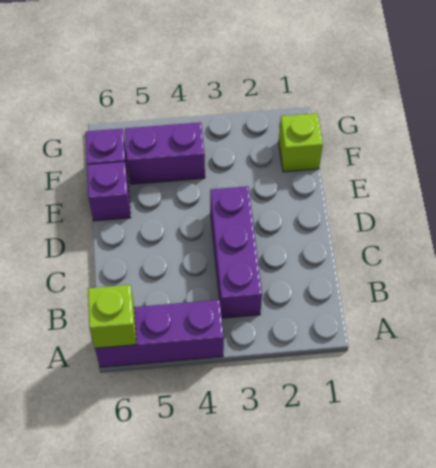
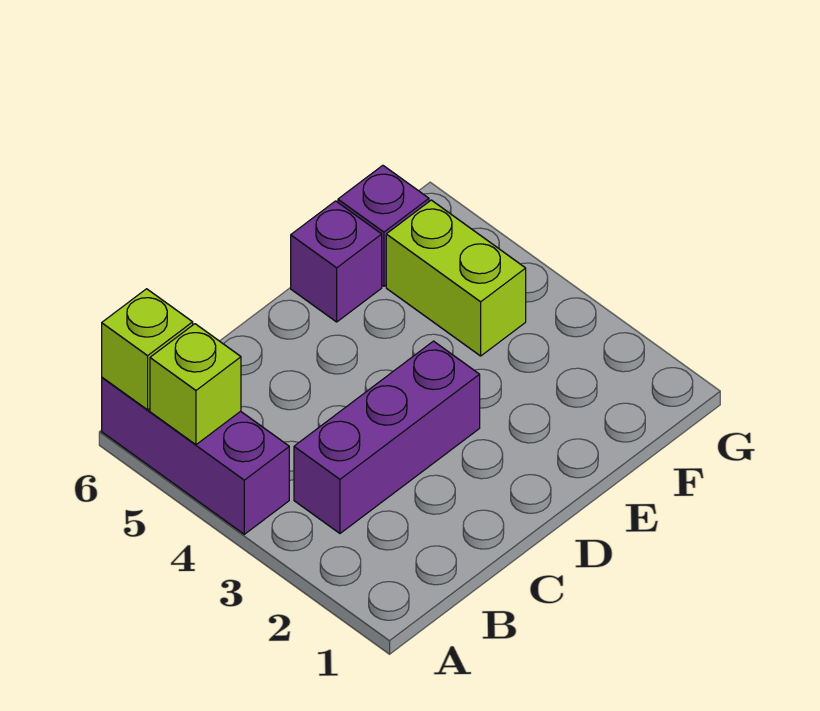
lime brick F1 level 1 -> lime brick A5 level 2
purple brick F4:F5 level 1 -> lime brick F4:F5 level 1

